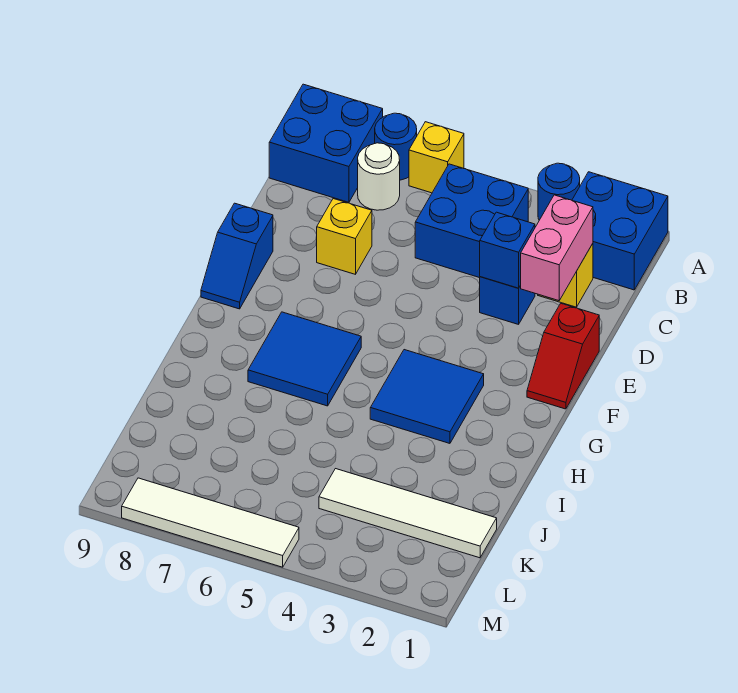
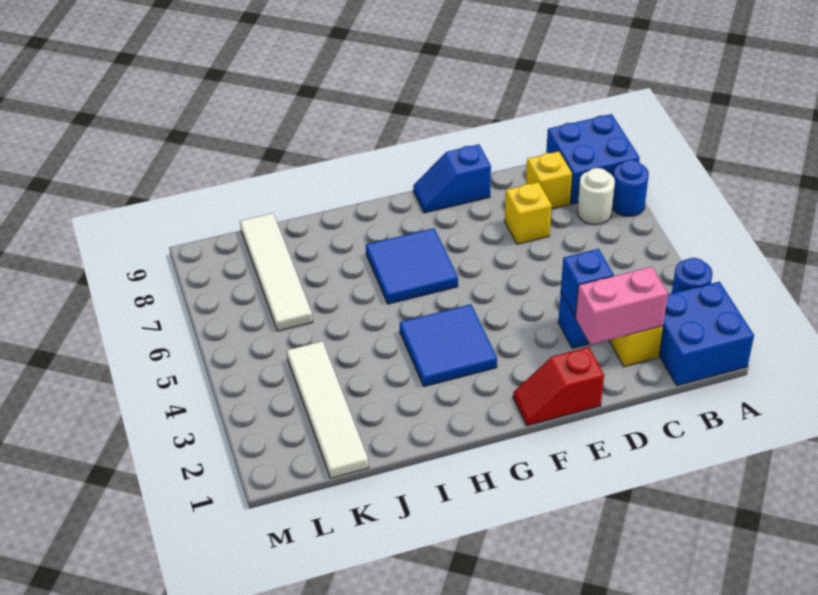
yellow brick A6 level 1 -> yellow brick C8 level 1
blue brick B4:C5 level 1 -> none
white tile M5:M8 level 1 -> white tile K6:K9 level 1

